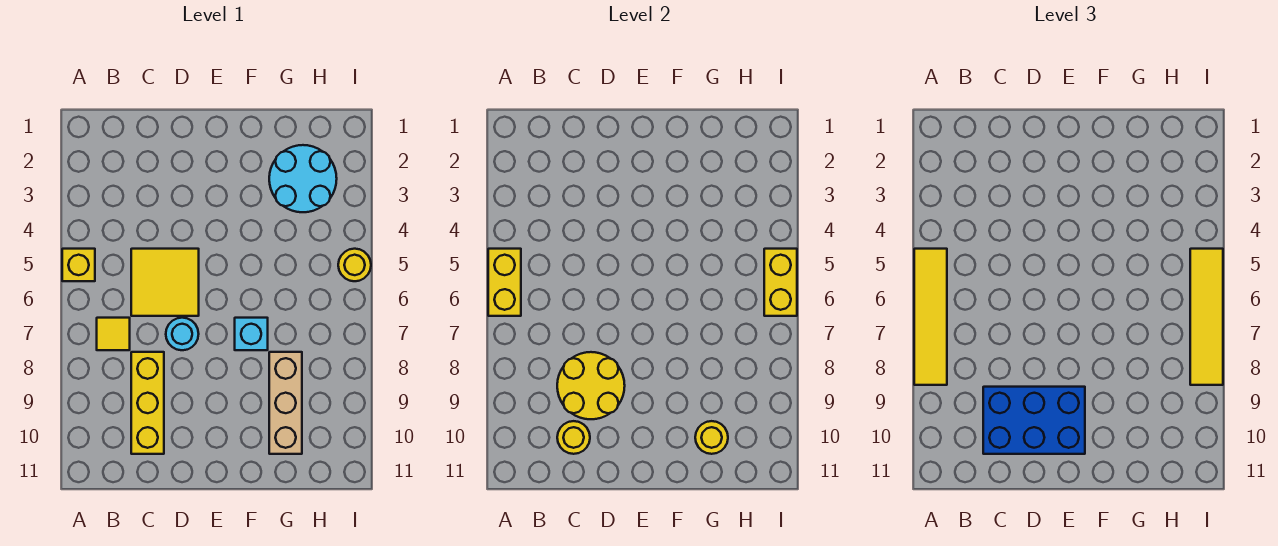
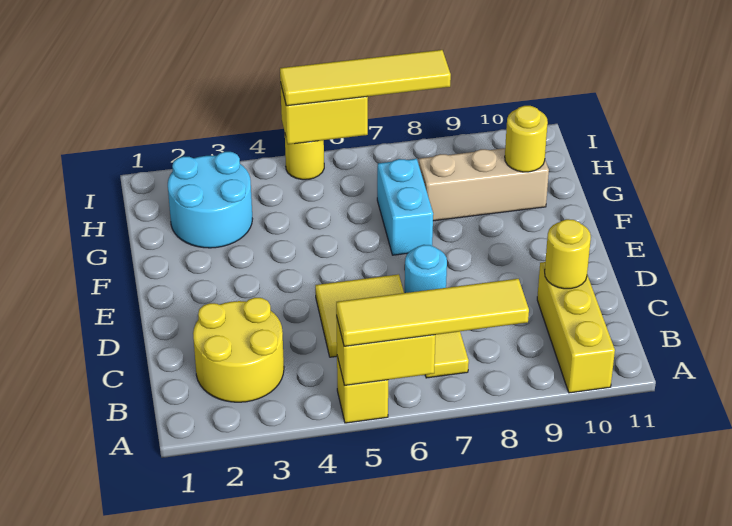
yellow brick C8:C10 level 1 -> yellow brick A10:C10 level 1
yellow round brick C8:D9 level 2 -> yellow round brick B2:C3 level 1
blue brick C9:E10 level 3 -> none
cyan brick F7 level 1 -> cyan brick F7:G7 level 1

